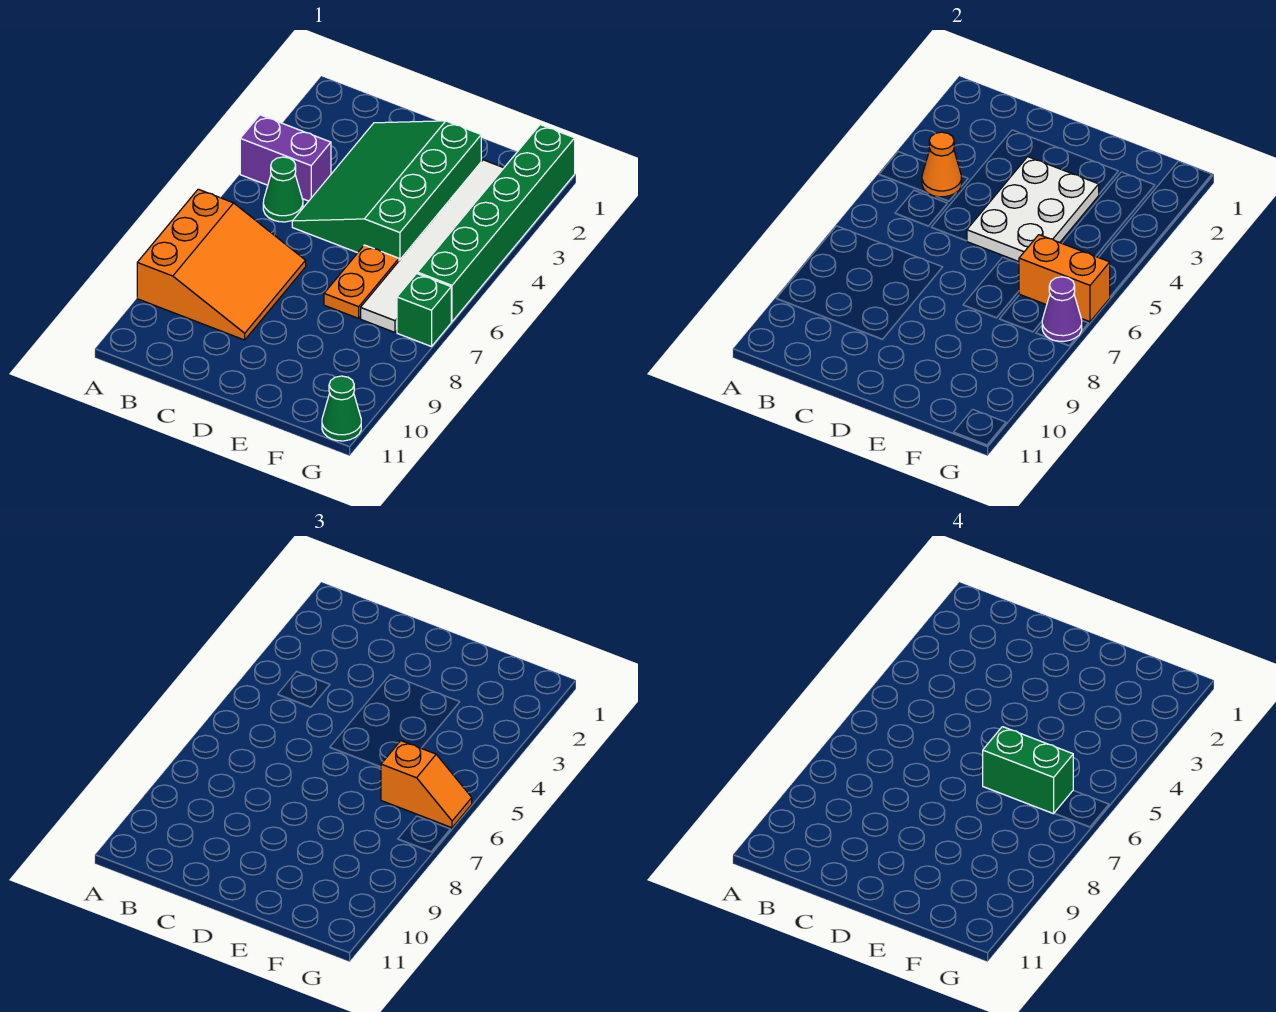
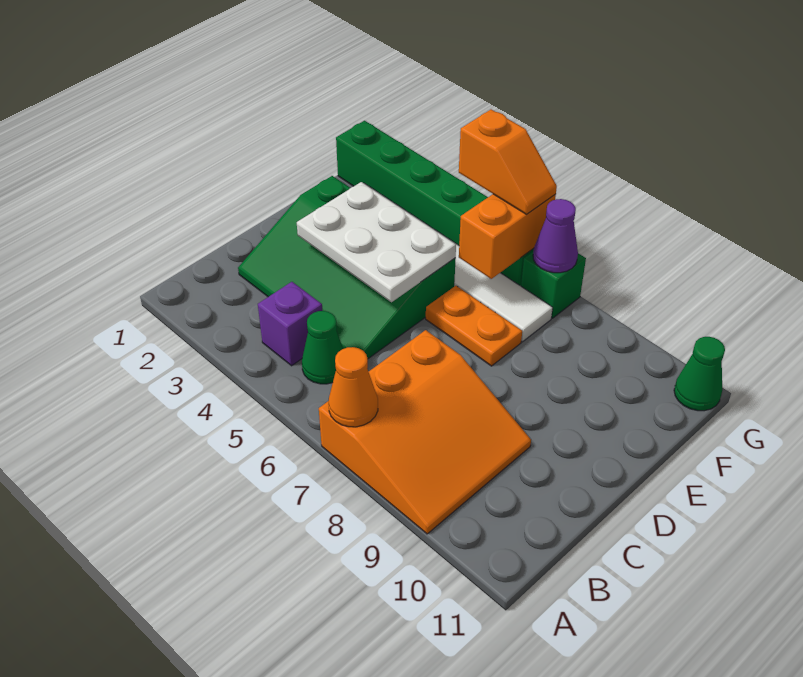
purple brick A4:B4 level 1 -> purple brick B4 level 1
orange slope A7:C9 level 1 top A -> orange slope A7:C9 level 1 top 7
orange cone B4 level 2 -> orange cone A7 level 2
green brick E6:F6 level 4 -> none
orange slope F6:G6 level 3 top F -> orange slope G5:G6 level 3 top 5

